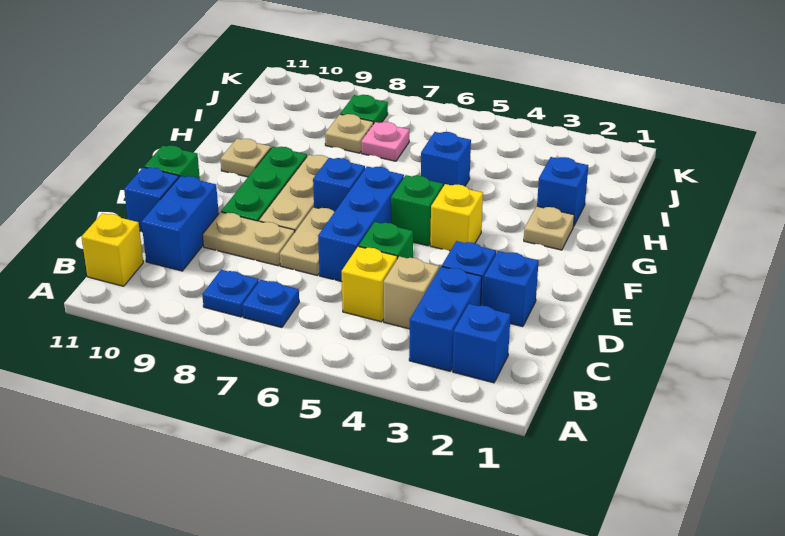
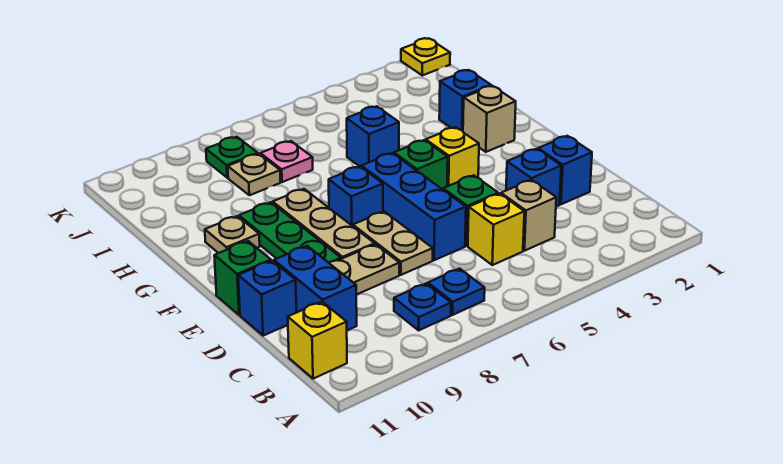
blue brick B2 level 1 -> none
blue brick B3:C3 level 1 -> none
tan plate G2 level 1 -> tan brick G2 level 1
none -> yellow plate K1 level 1

